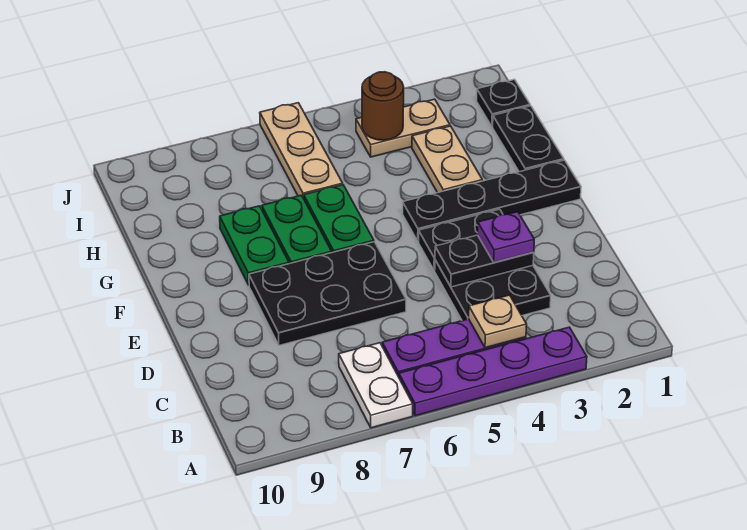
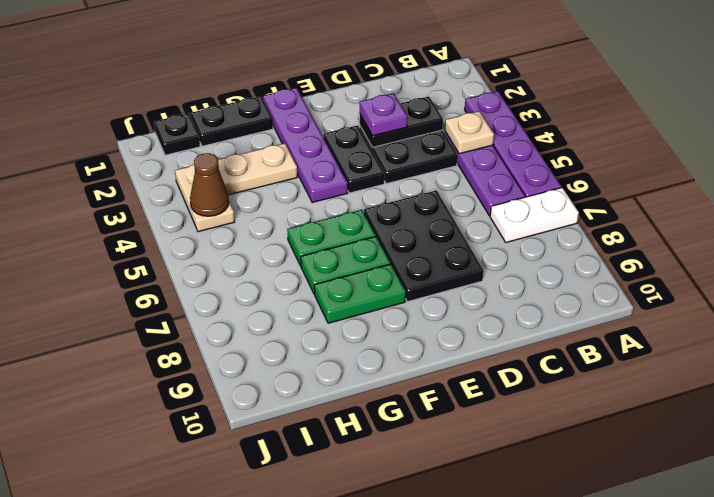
black plate D3:D4 level 2 -> black plate C3:D3 level 2
black plate F1:F4 level 1 -> purple plate F1:F4 level 1
tan plate H6:J6 level 1 -> none
brown round brick I4 level 2 -> brown cone I4 level 2

